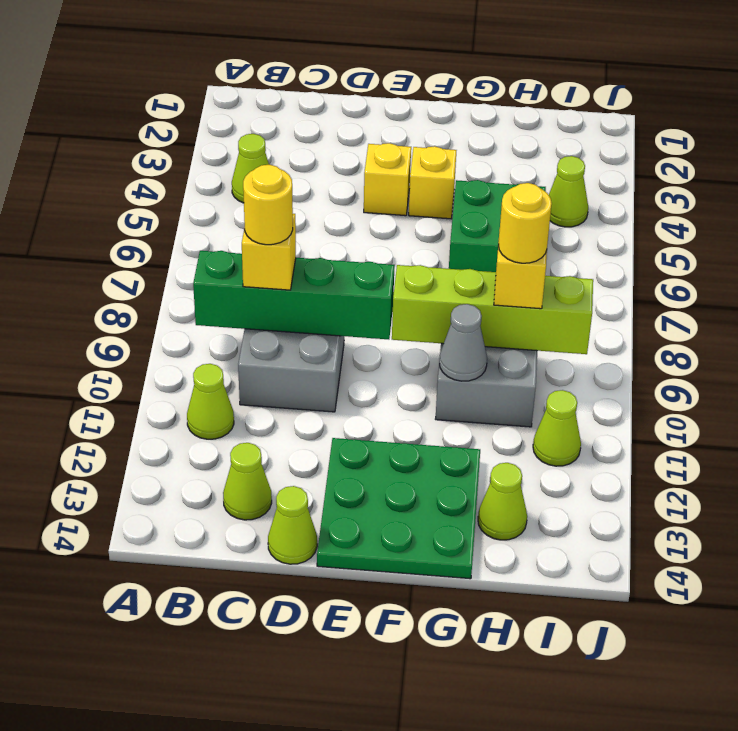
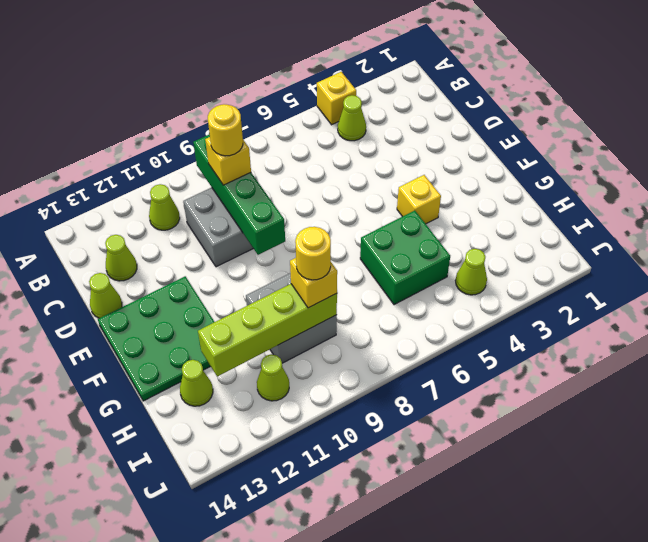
yellow brick E4 level 1 -> yellow brick A4 level 1
lime brick F9:I9 level 2 -> lime brick H9:H12 level 2
grey cone G10 level 2 -> none

